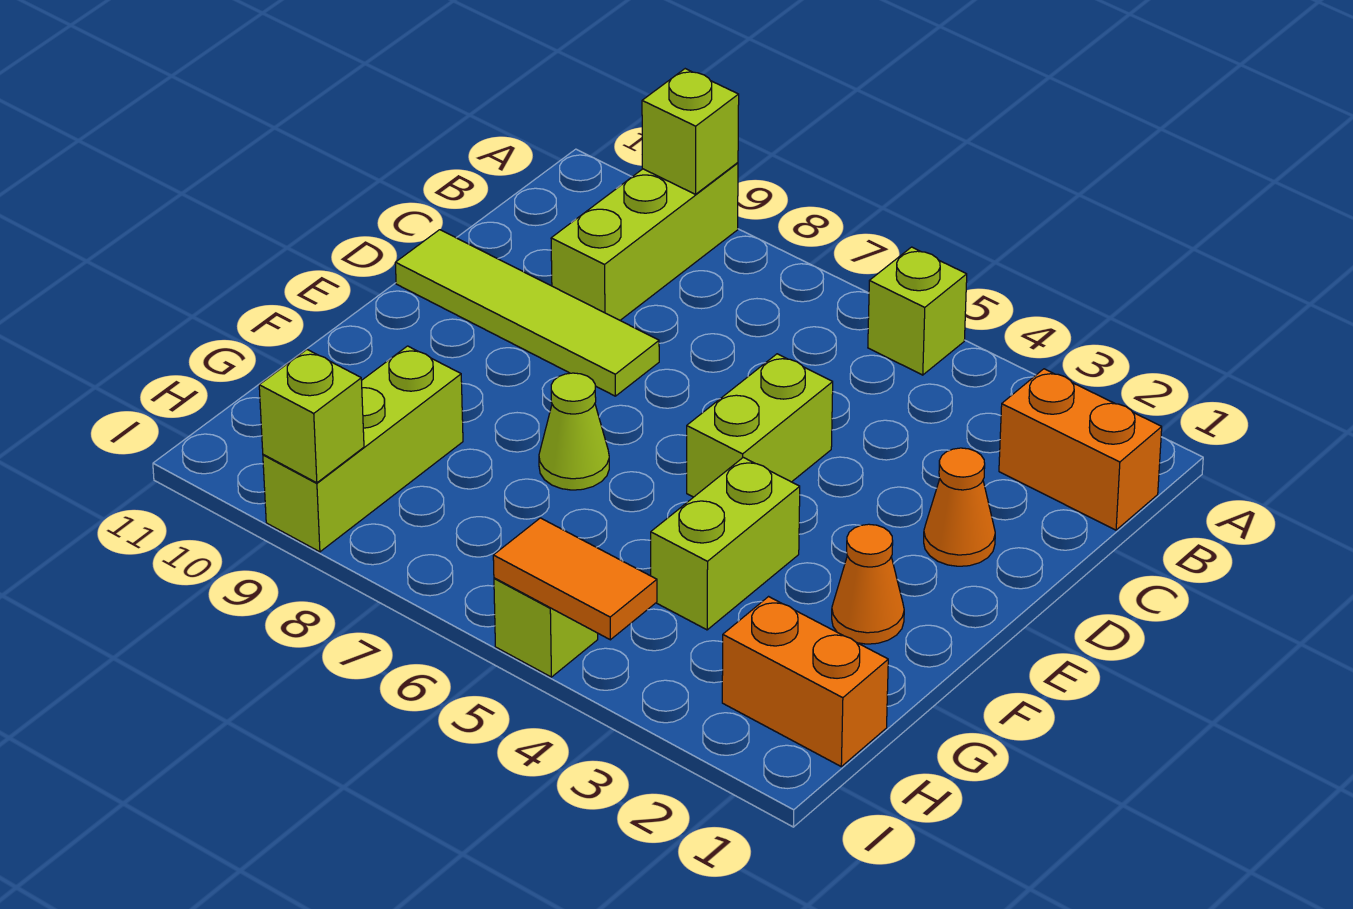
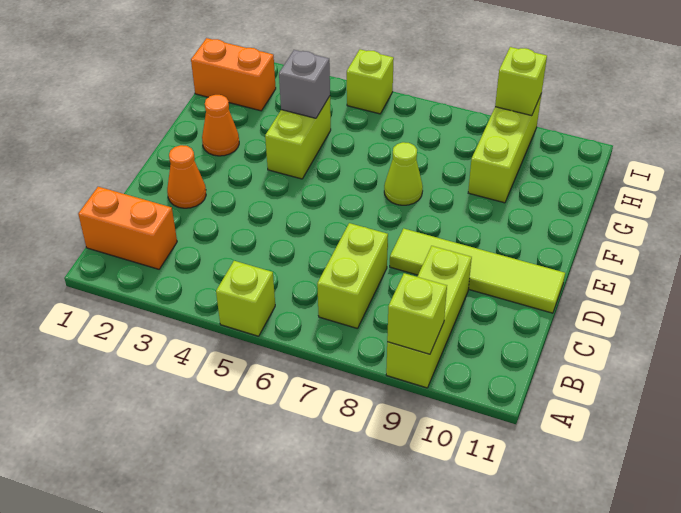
lime brick D5:E5 level 1 -> lime brick B7:C7 level 1
none -> grey brick G4 level 2
orange tile I4:I5 level 2 -> none

